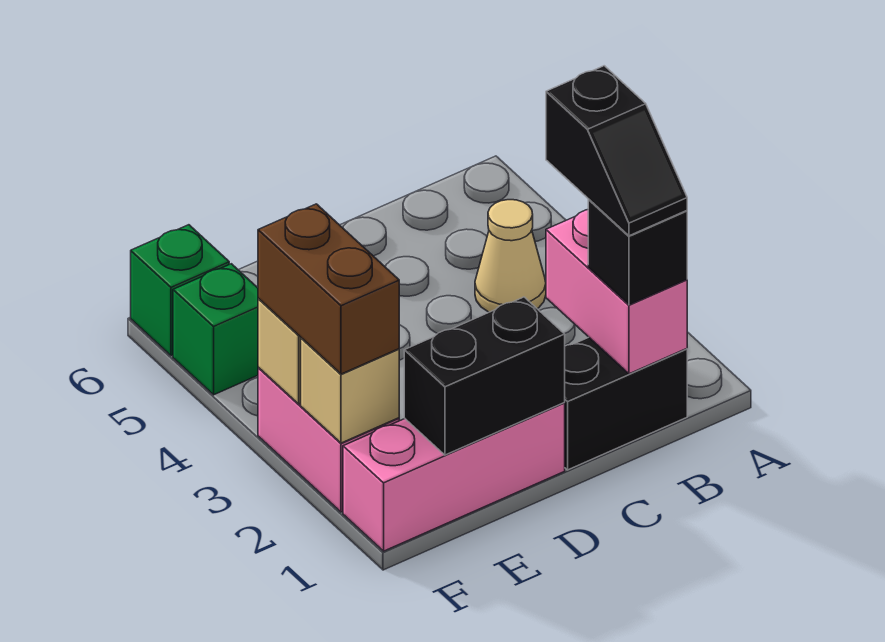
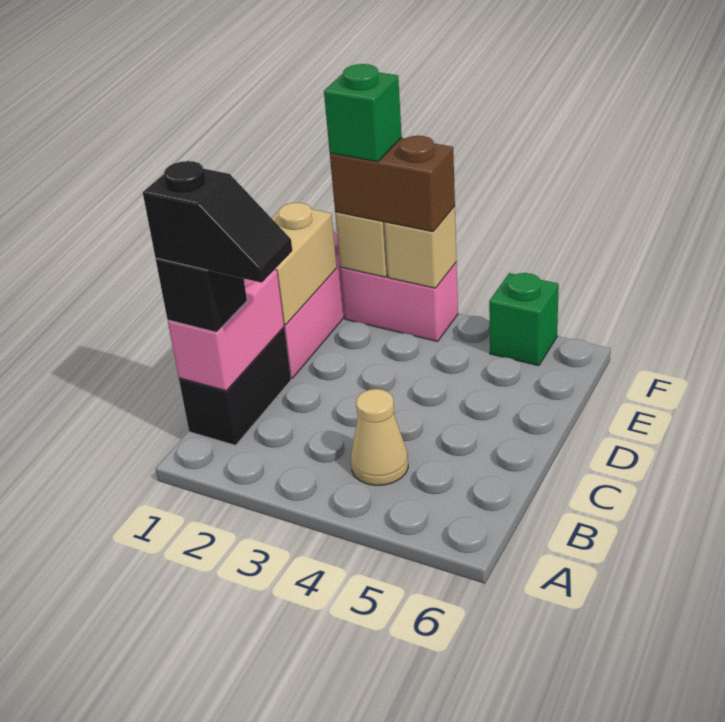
pink brick B1:B2 level 2 -> pink brick B1:C1 level 2
black slope B1:B2 level 4 top 2 -> black slope B1:B2 level 4 top 1
black brick D1:E1 level 2 -> tan brick D1:E1 level 2
green brick F6 level 1 -> green brick F2 level 4

